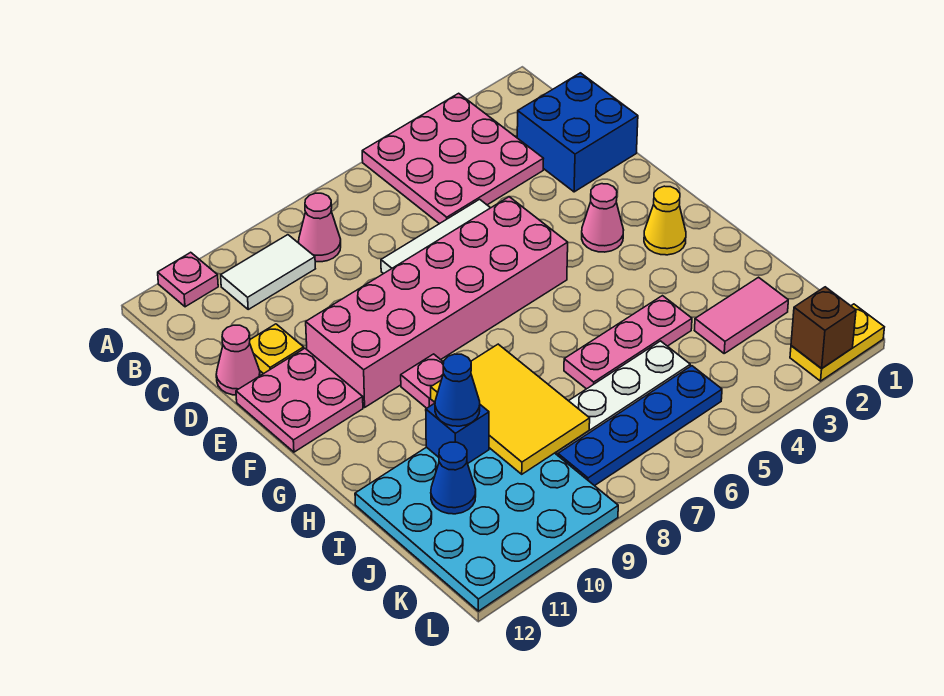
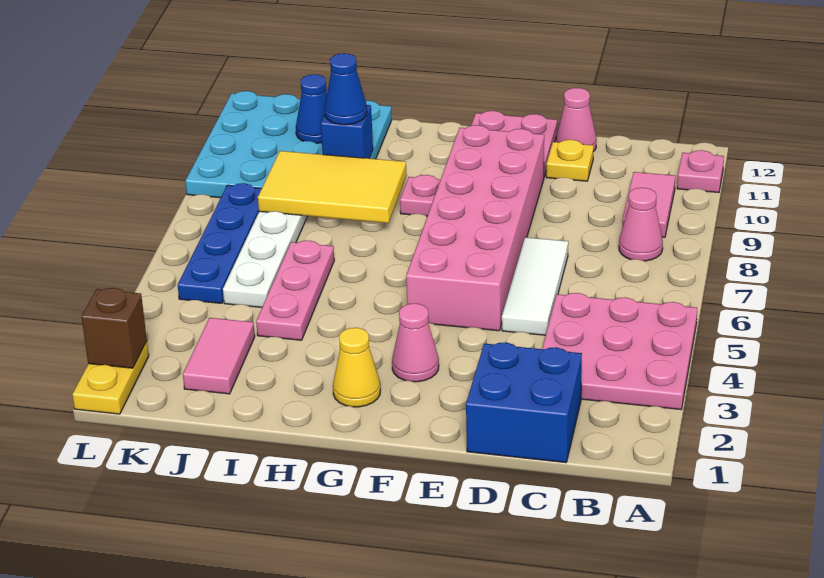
white tile B9:B10 level 1 -> pink tile B9:B10 level 1

